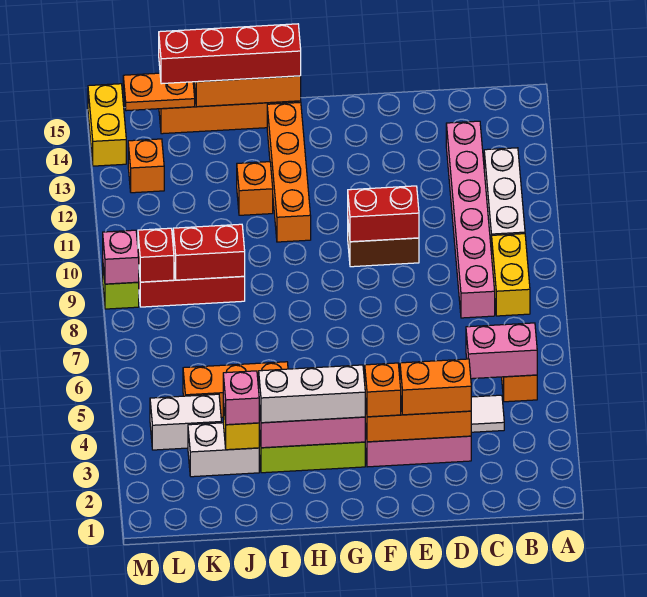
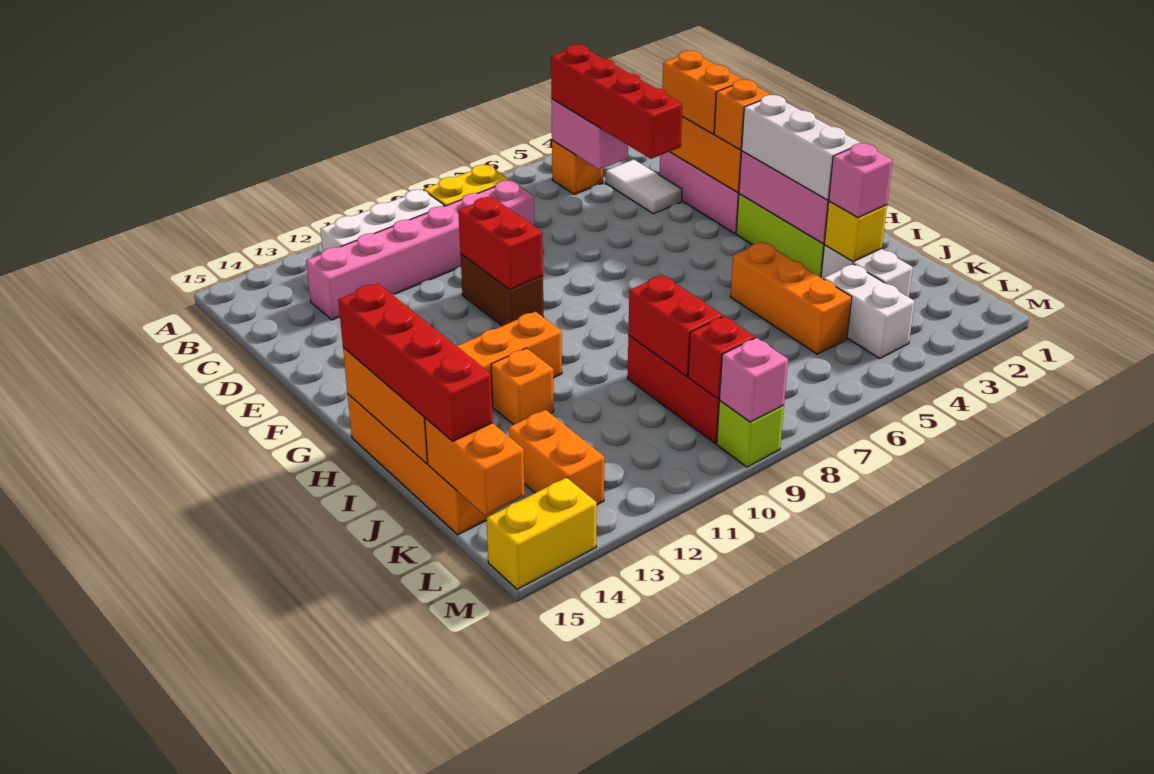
none -> red brick B5:E5 level 3
orange plate K15:L15 level 2 -> orange brick K15:L15 level 2
orange brick L13 level 1 -> orange brick K13:L13 level 1

